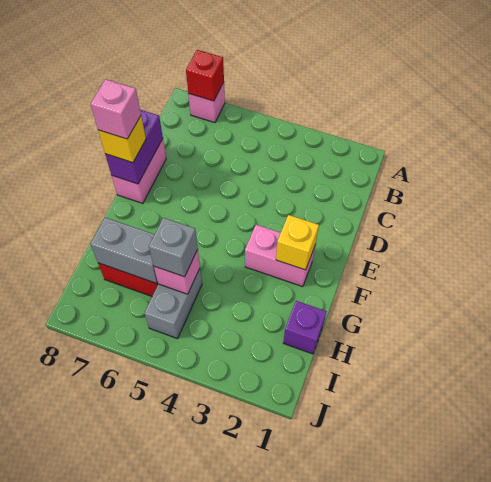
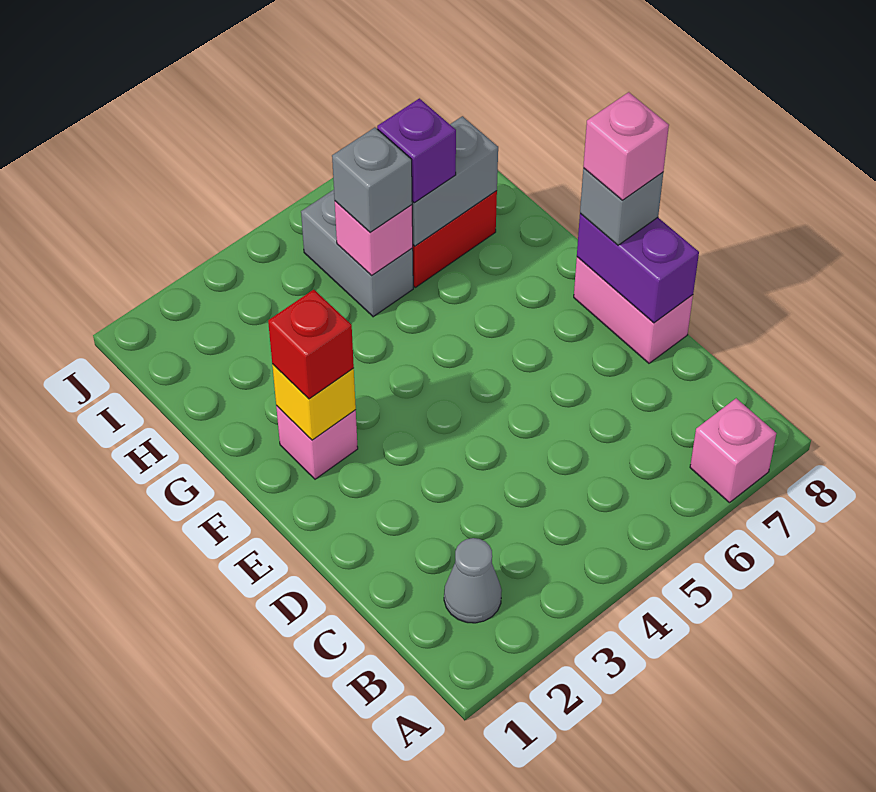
red brick A7 level 2 -> red brick F2 level 3
none -> grey cone B2 level 1
yellow brick E8 level 3 -> grey brick E8 level 3
pink brick F2:F3 level 1 -> pink brick F2 level 1
purple brick H1 level 1 -> purple brick H6 level 3

